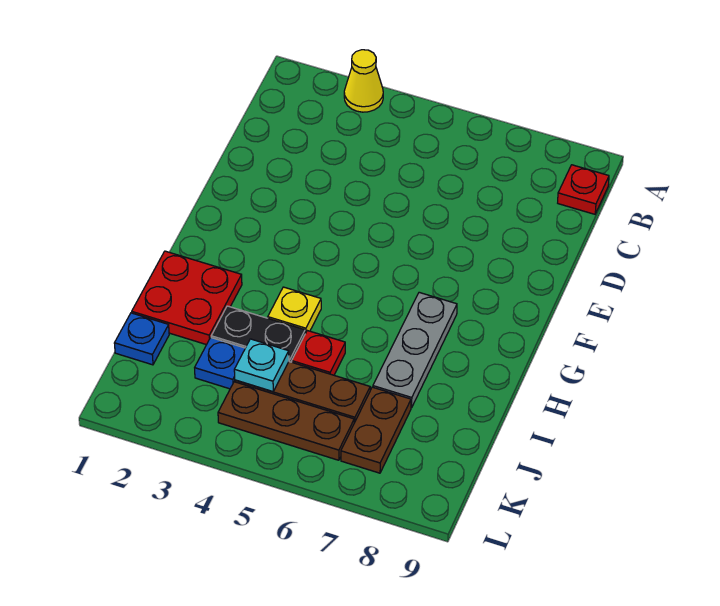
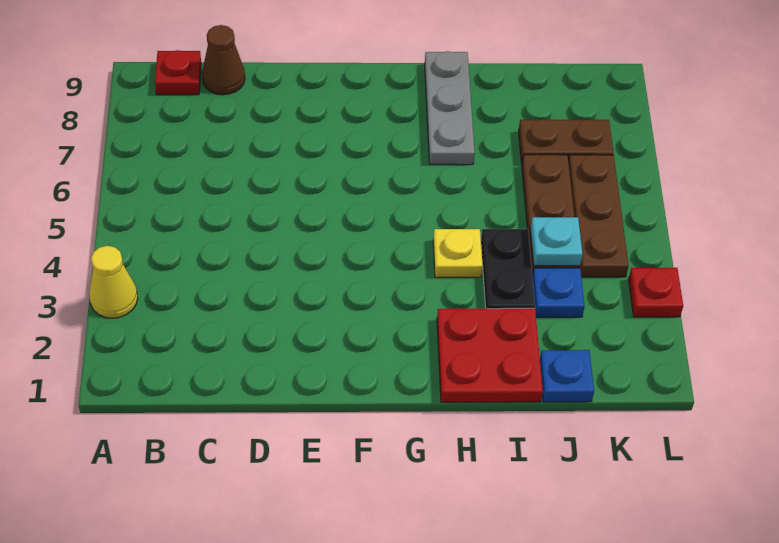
none -> brown cone C9 level 1
grey plate G7:I7 level 1 -> grey plate H7:H9 level 1
red plate I5 level 1 -> red plate L3 level 1

